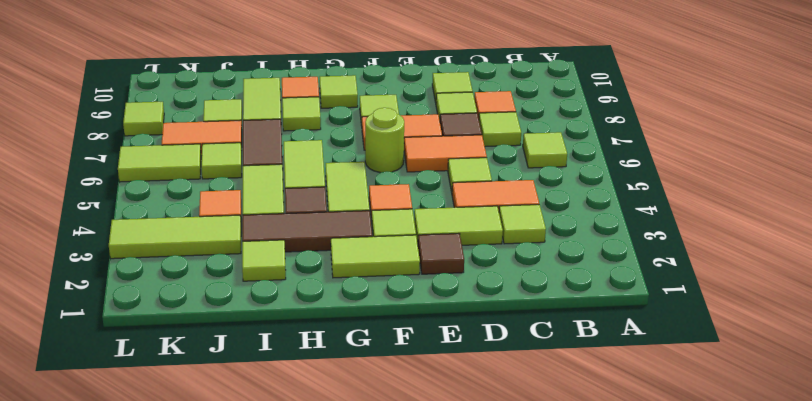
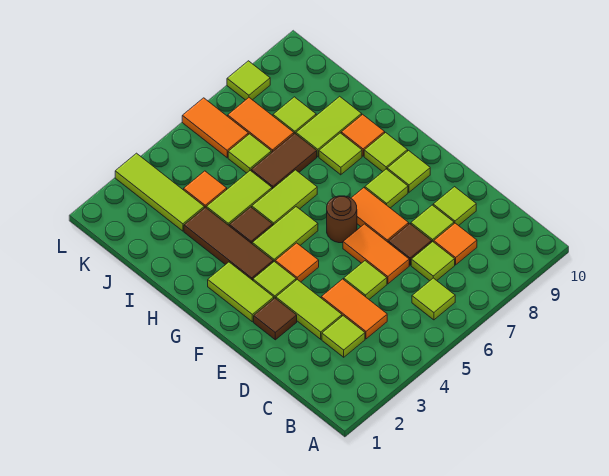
lime round brick F6 level 1 -> brown round brick F6 level 1
lime tile I2 level 1 -> lime tile F9 level 1
lime tile K6:L6 level 1 -> orange tile K6:L6 level 1

